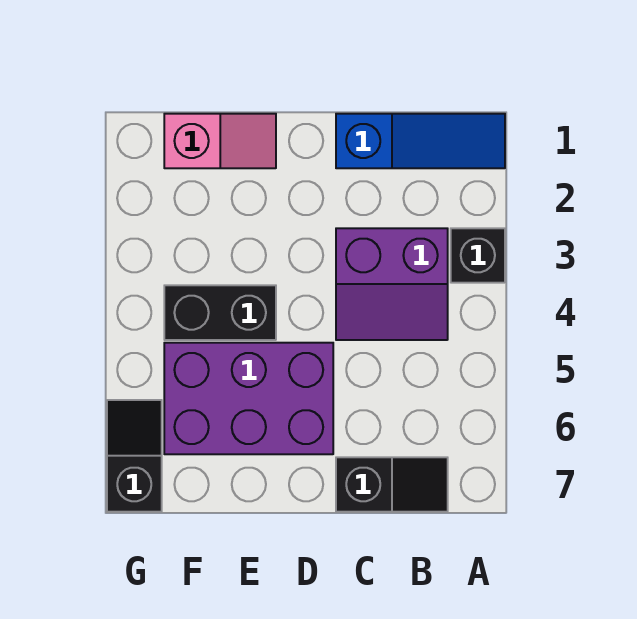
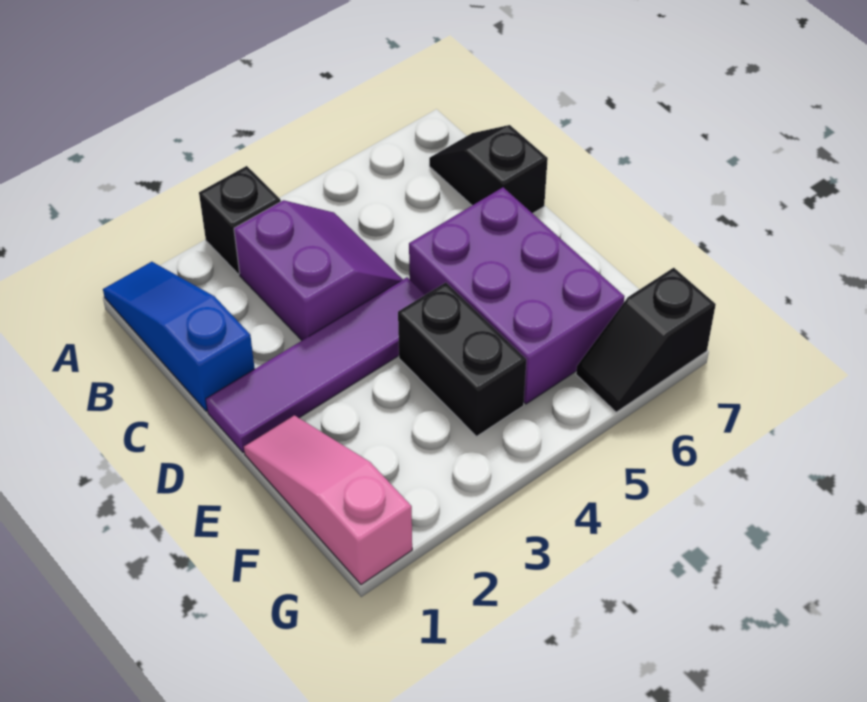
none -> purple tile D1:D4 level 1
pink slope E1:F1 level 1 top F -> pink slope E1:G1 level 1 top G

